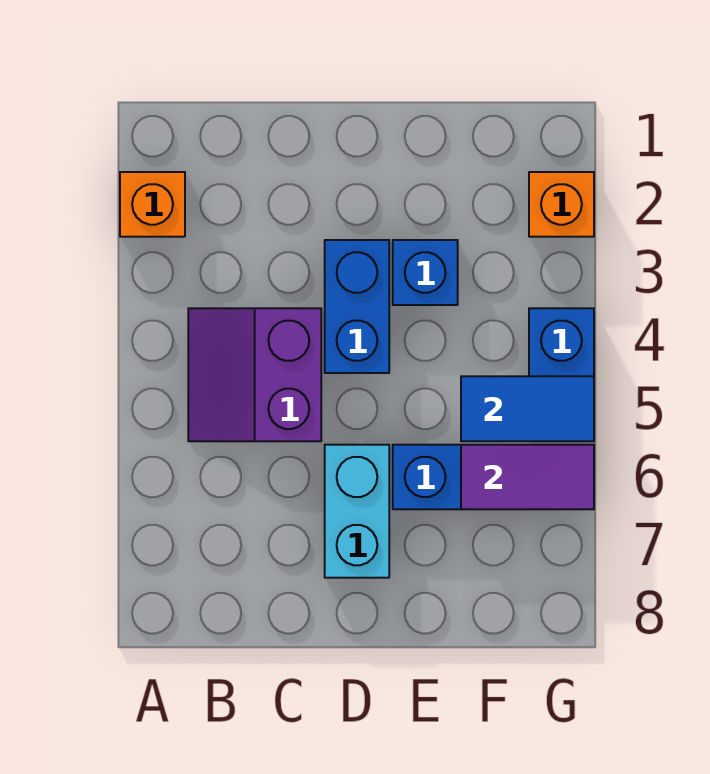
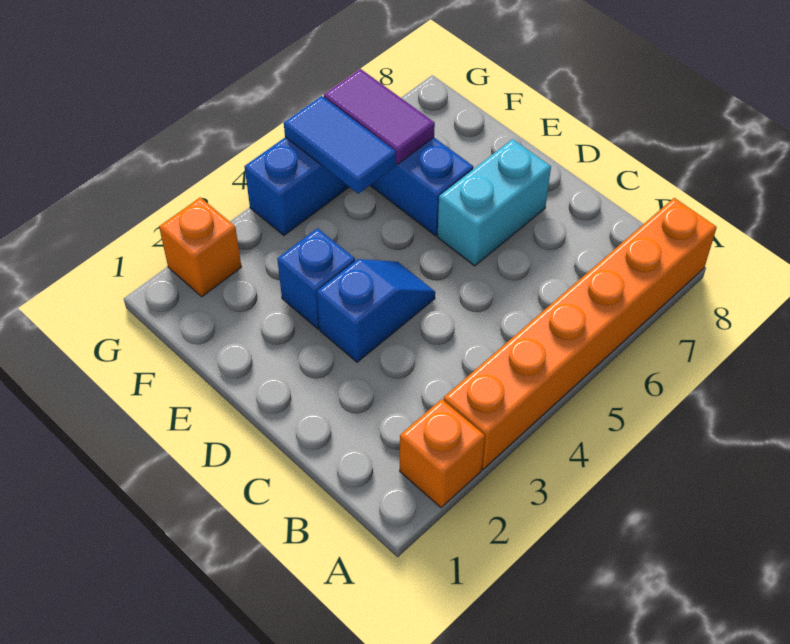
none -> orange brick A3:A8 level 1
purple slope B4:C5 level 1 top C -> none
blue brick D3:D4 level 1 -> blue slope D3:D4 level 1 top 3

